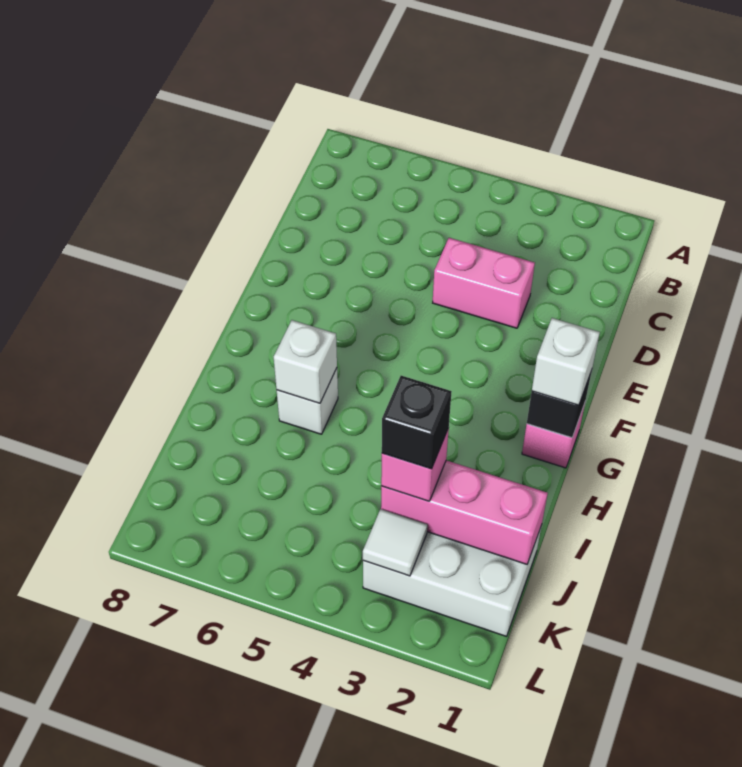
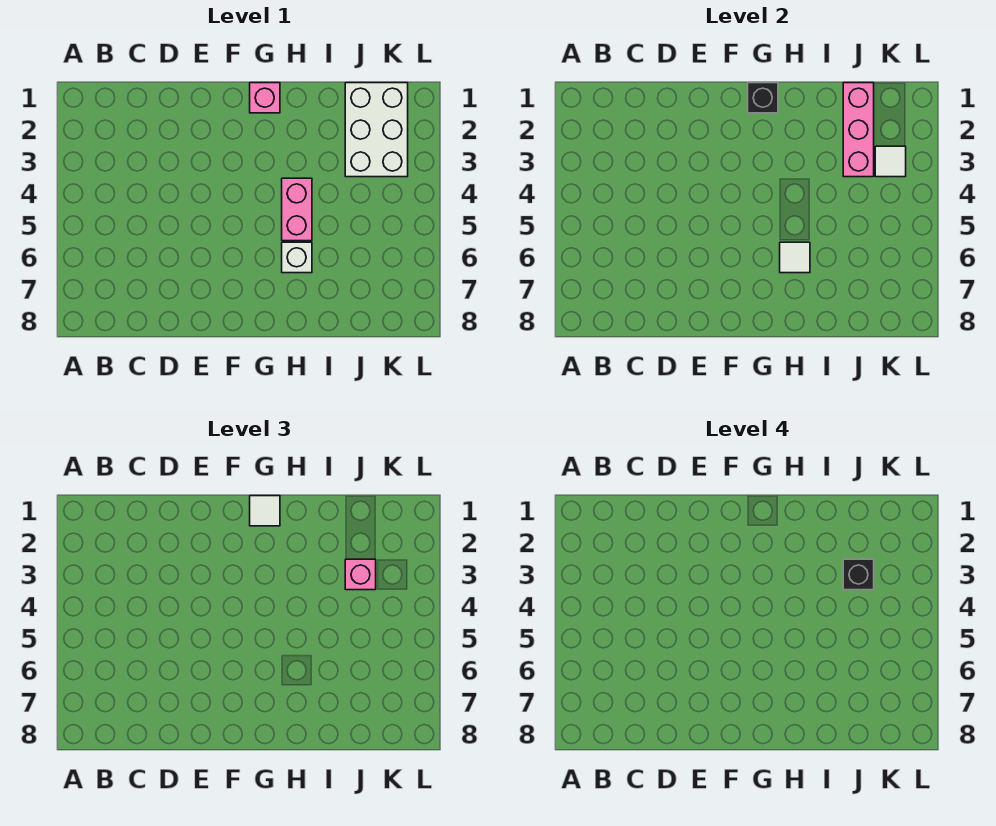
pink brick D3:D4 level 1 -> pink brick H4:H5 level 1
white brick G1 level 3 -> white tile G1 level 3
white brick H6 level 2 -> white tile H6 level 2

